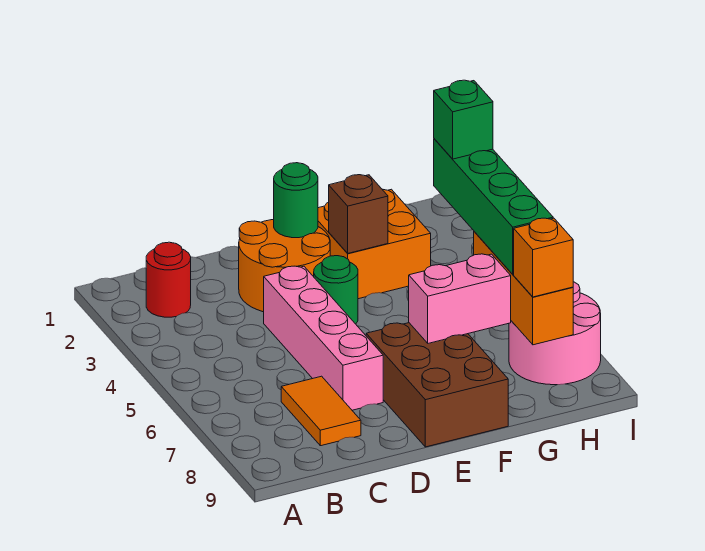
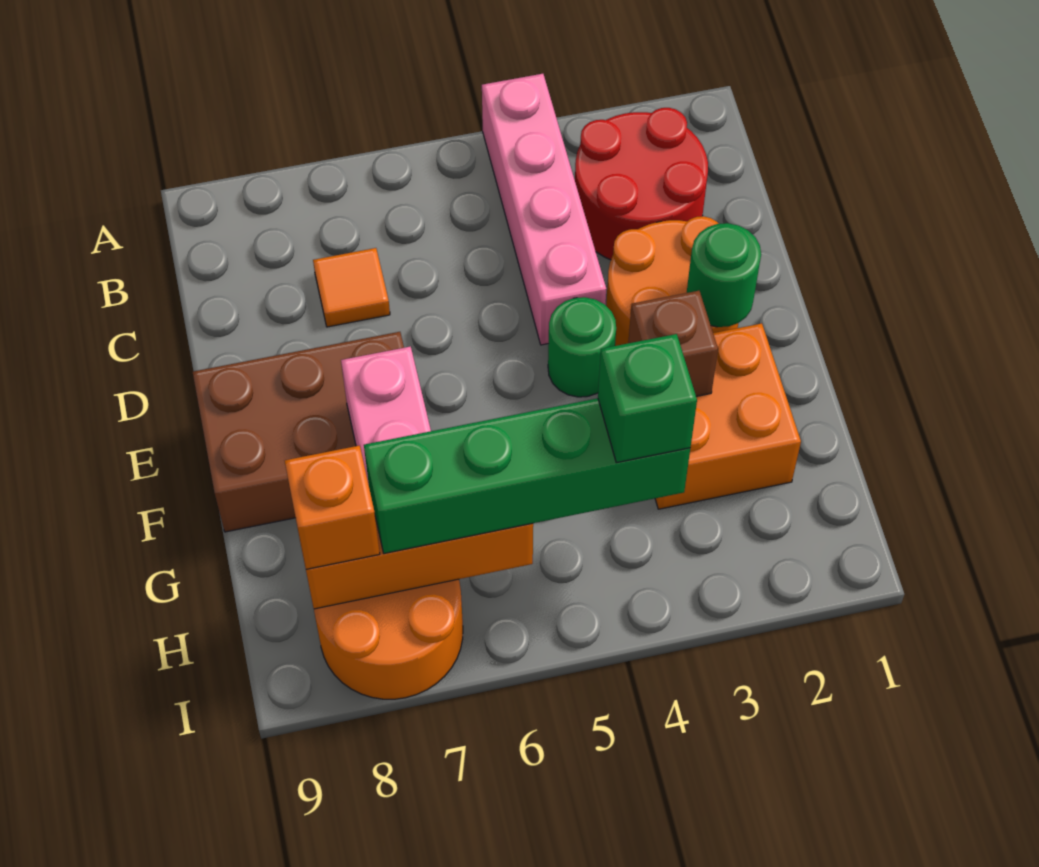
red round brick B2 level 1 -> red round brick B2:C3 level 1
orange tile C7:C8 level 1 -> orange tile C7 level 1
pink brick D4:D7 level 1 -> pink brick A4:D4 level 1
pink round brick H7:I8 level 1 -> orange round brick H7:I8 level 1

